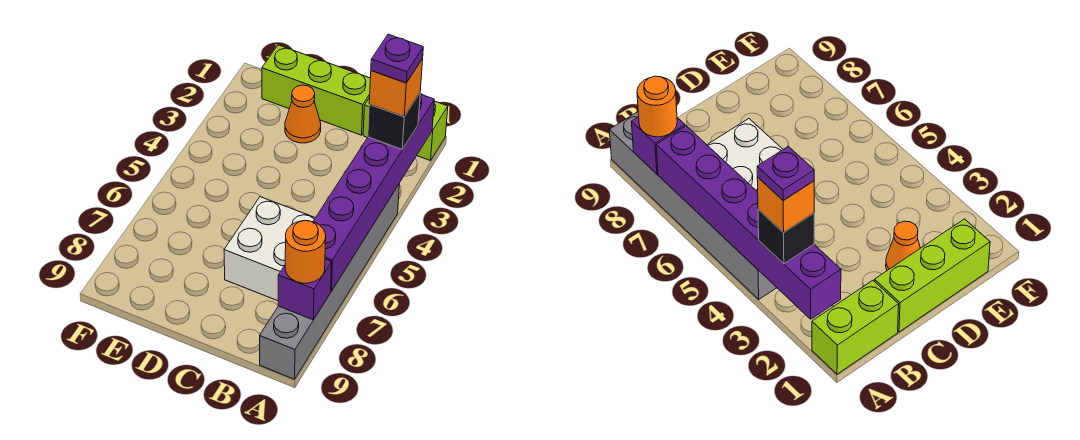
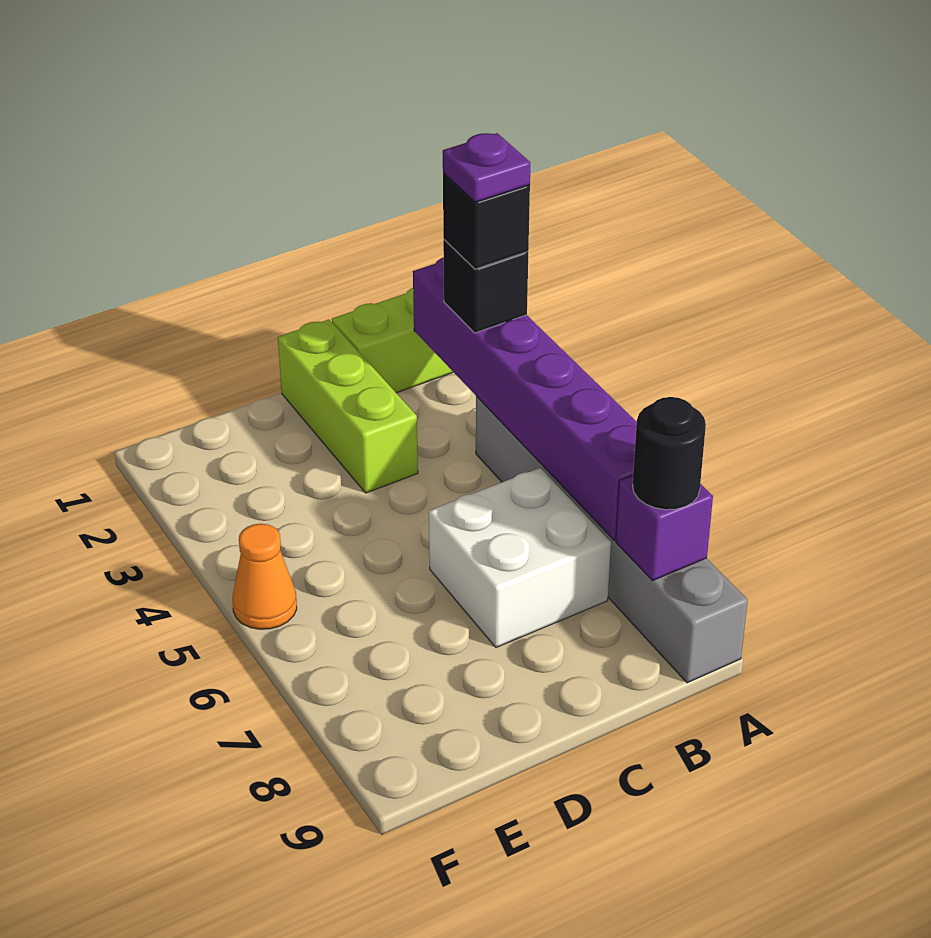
orange brick A3 level 4 -> black brick A3 level 4
orange round brick A8 level 3 -> black round brick A8 level 3
lime brick C1:E1 level 1 -> lime brick C1:C3 level 1
orange cone D2 level 1 -> orange cone F5 level 1

